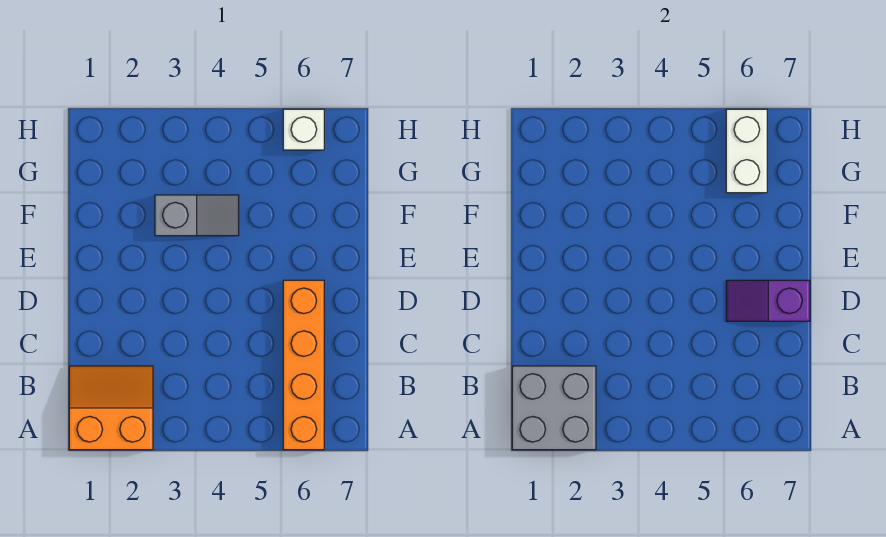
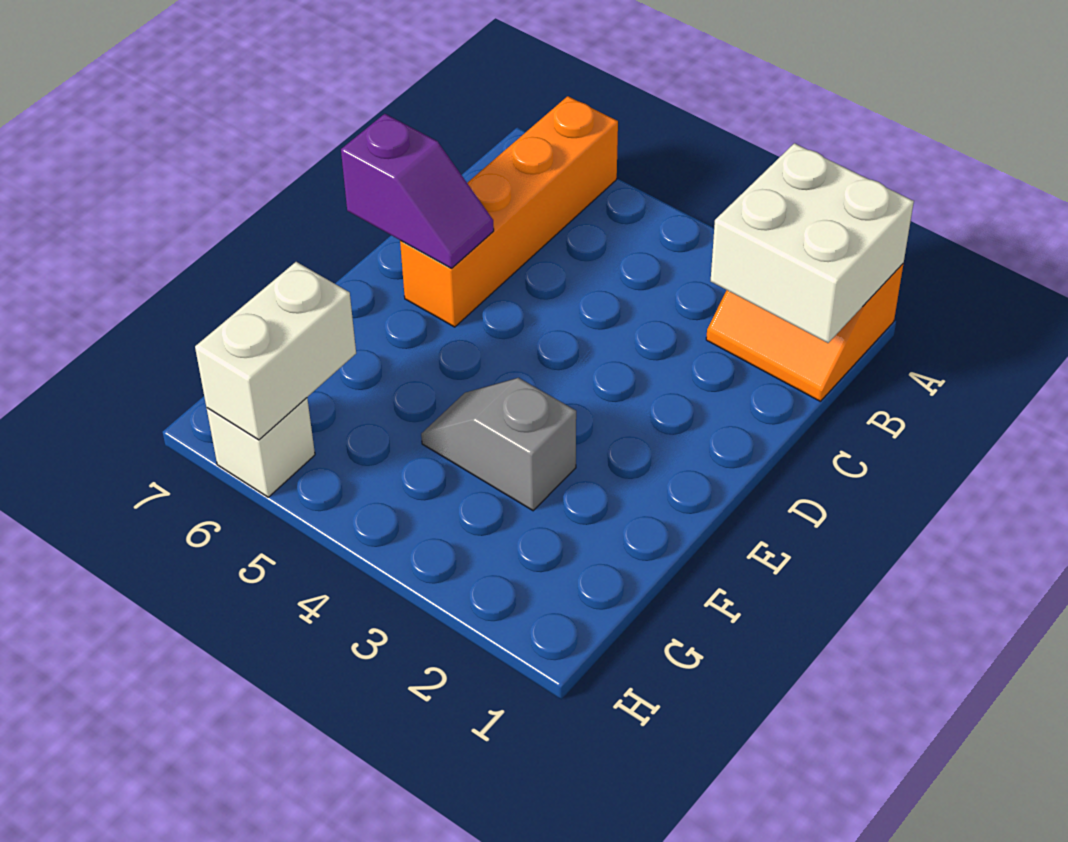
grey brick A1:B2 level 2 -> white brick A1:B2 level 2

